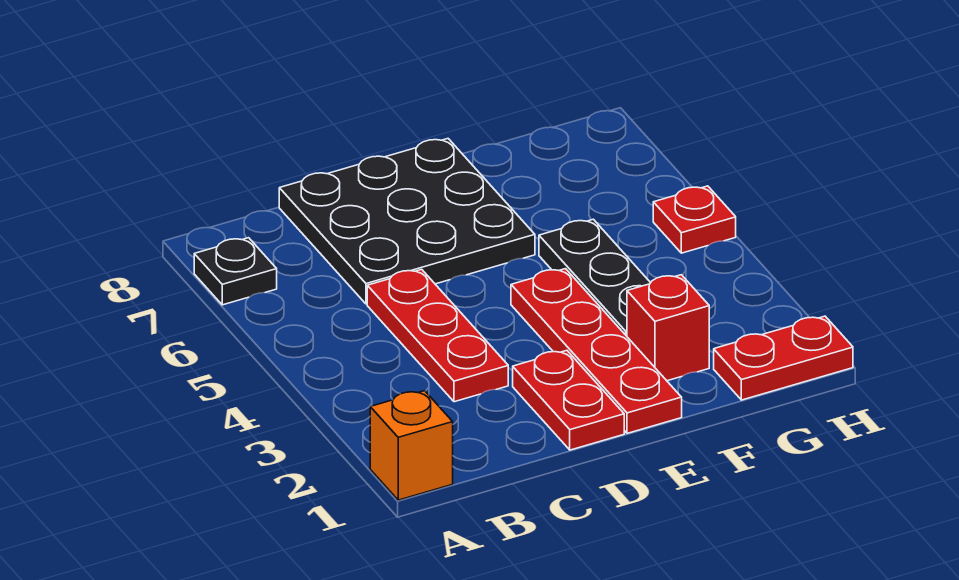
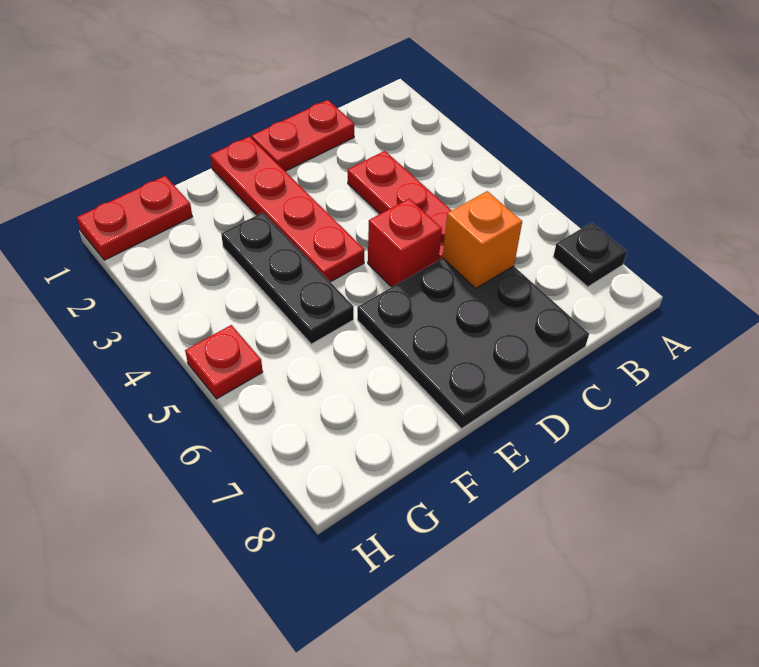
orange brick A1 level 1 -> orange brick C6 level 2
red plate D1:D2 level 1 -> red plate C1:D1 level 1
red brick F2 level 1 -> red brick D5 level 1

